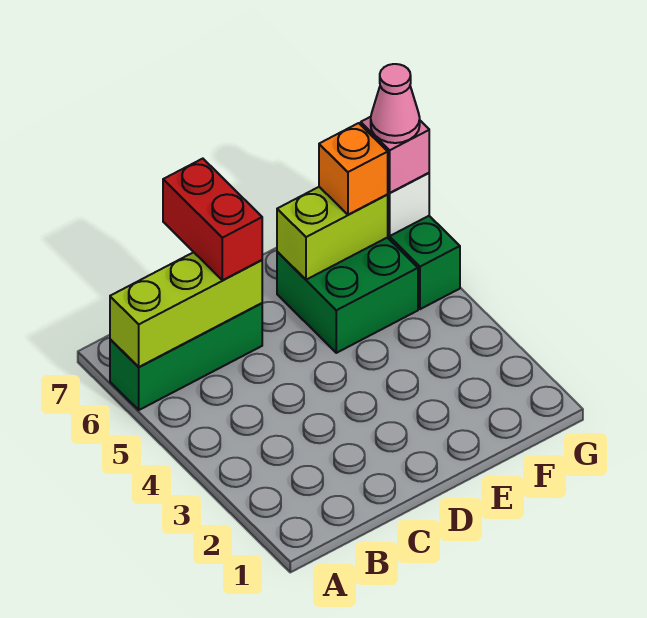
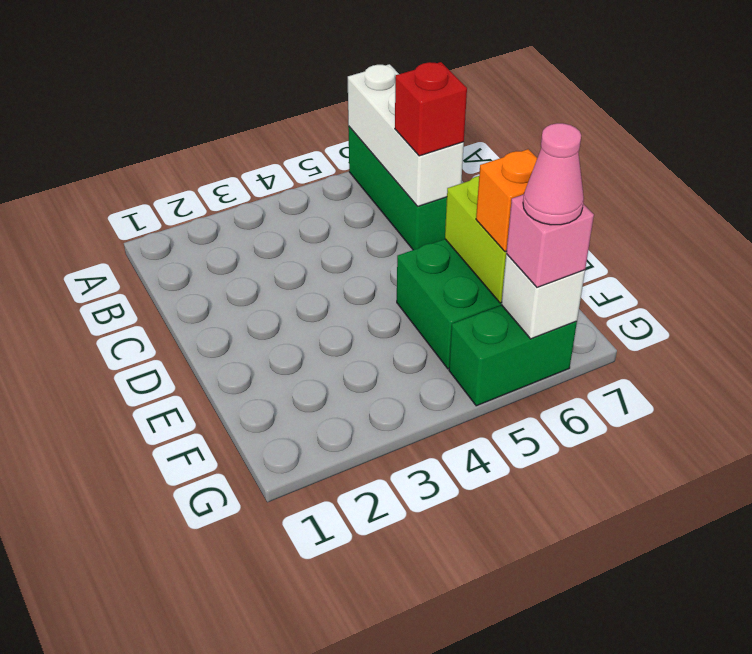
lime brick A6:C6 level 2 -> white brick A6:C6 level 2
red brick C6:C7 level 3 -> red brick C6 level 3

